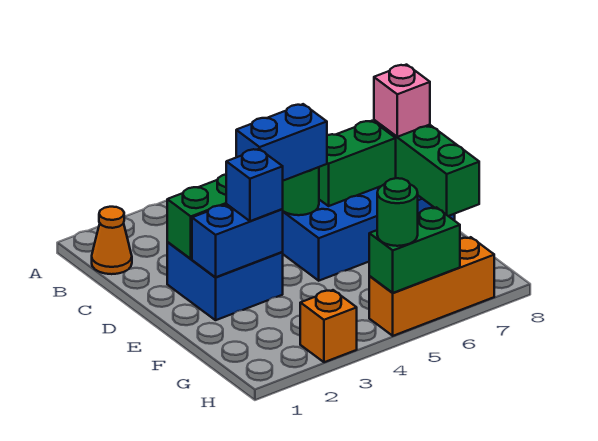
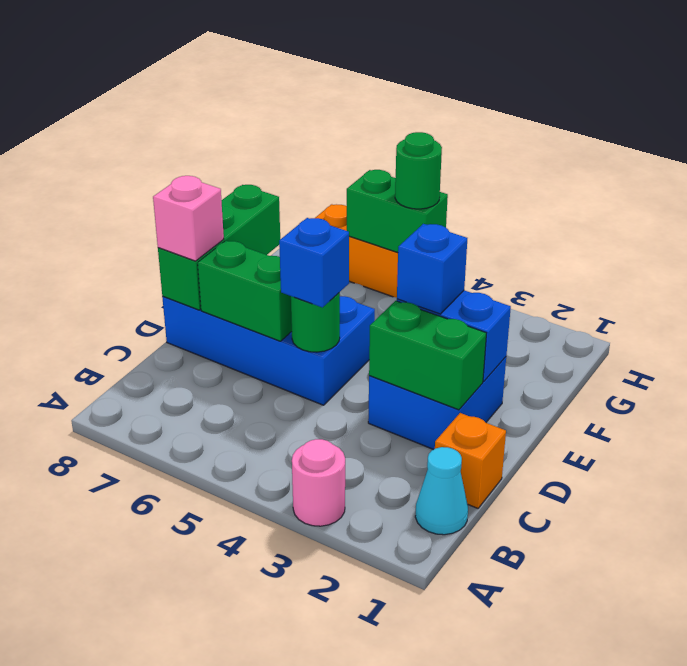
none -> pink round brick A3 level 1
orange cone B1 level 1 -> cyan cone B1 level 1
blue brick D4:D5 level 3 -> blue brick D5 level 3
orange brick H3 level 1 -> orange brick C1 level 1

